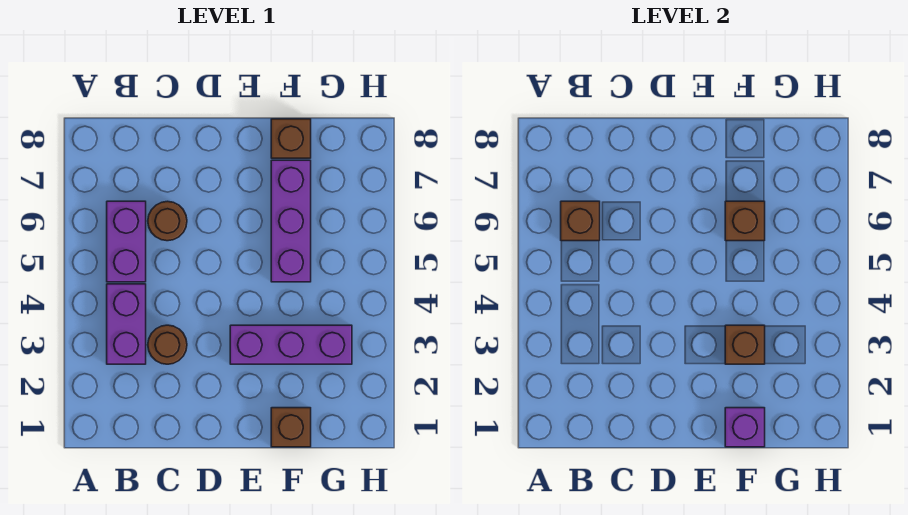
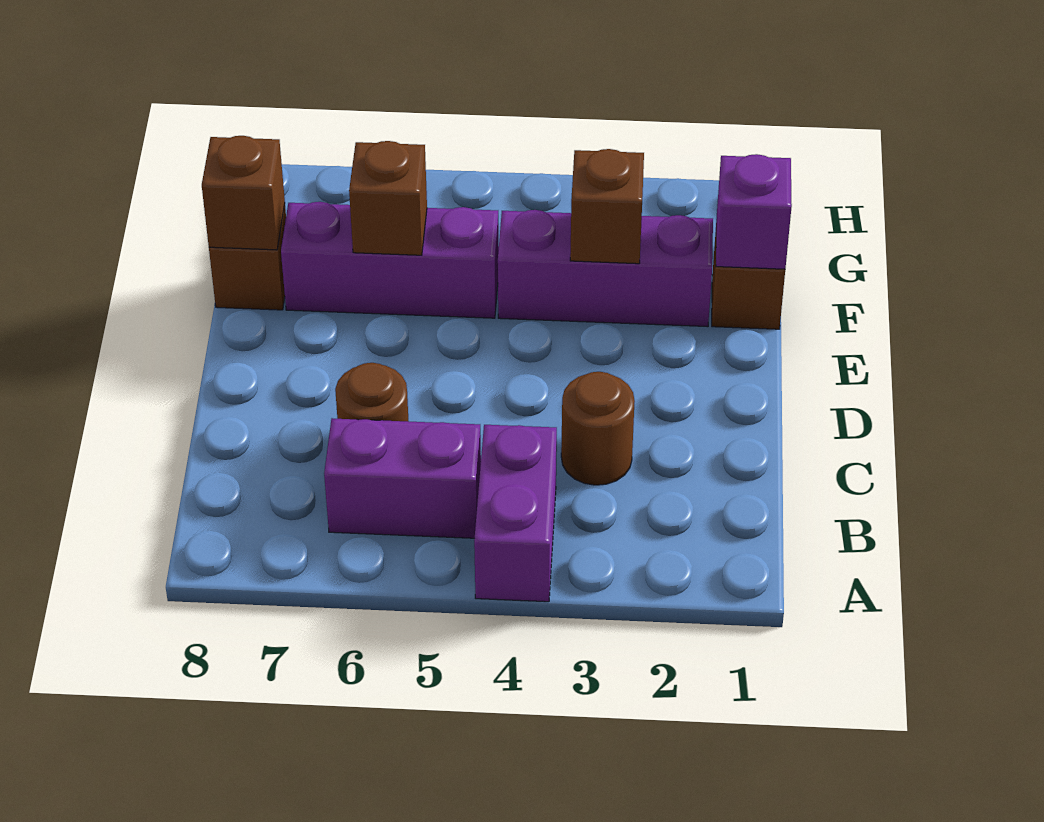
purple brick B3:B4 level 1 -> purple brick A4:B4 level 1
brown brick B6 level 2 -> brown brick F8 level 2
purple brick E3:G3 level 1 -> purple brick F2:F4 level 1

